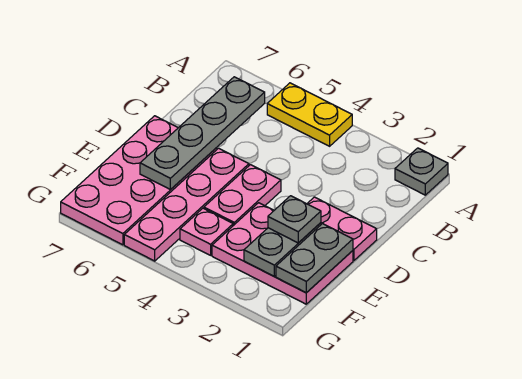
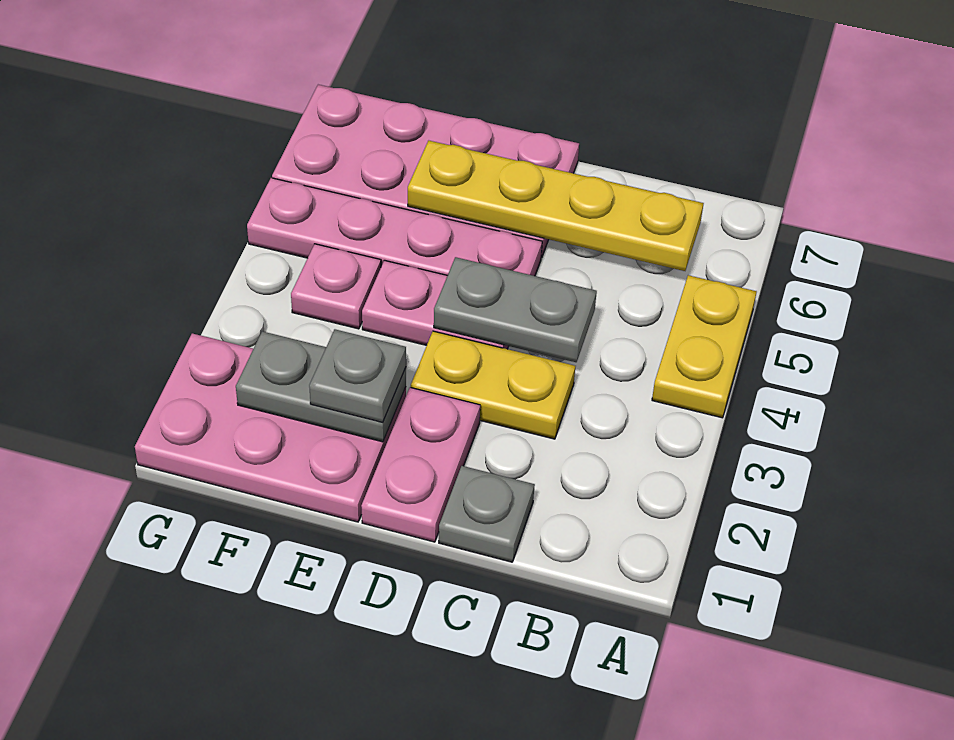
grey plate A1 level 1 -> grey plate C1 level 1
grey plate B6:E6 level 2 -> yellow plate B6:E6 level 2
none -> yellow plate C3:D3 level 1
pink plate E1:F3 level 1 -> pink plate E1:G2 level 1
grey plate E1:F1 level 2 -> grey plate C4:D4 level 2

